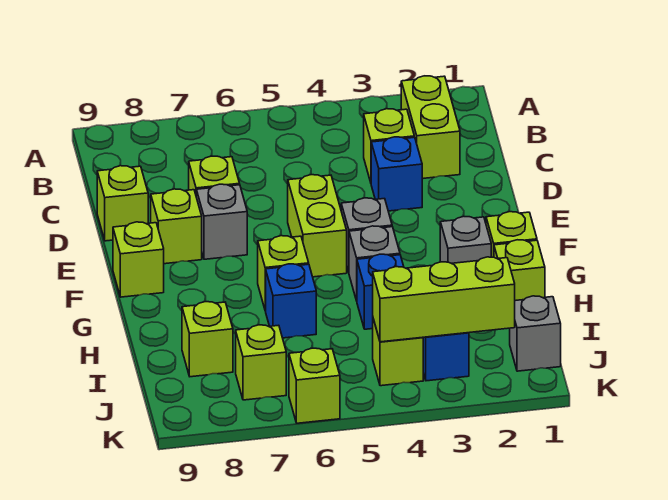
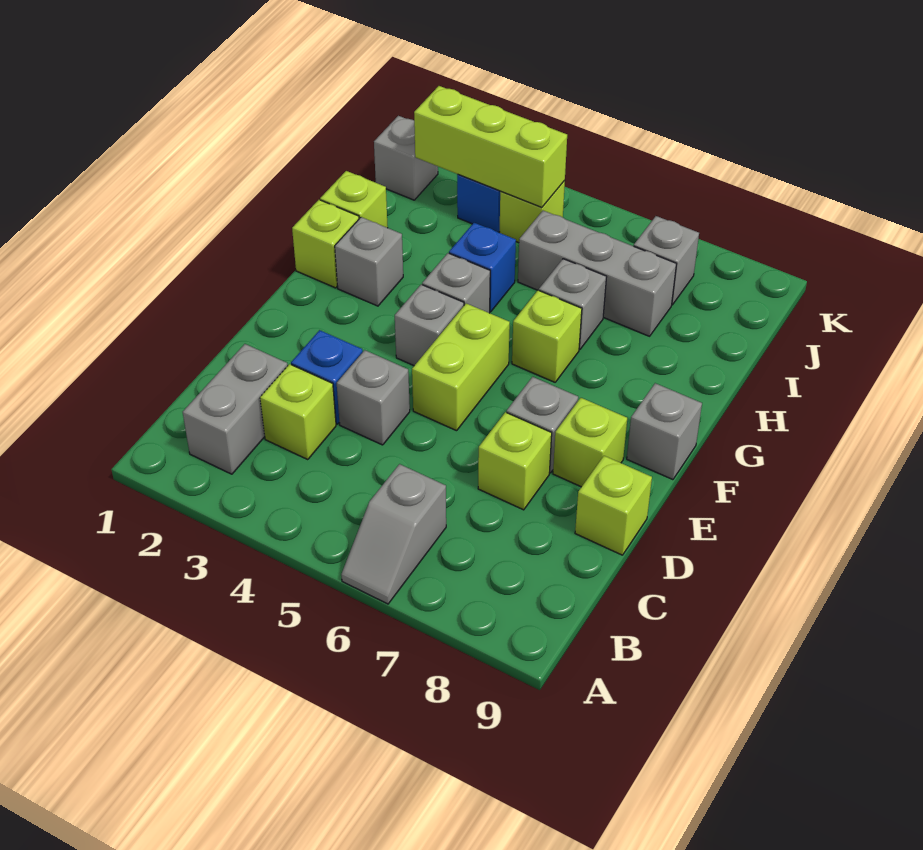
none -> grey slope A6:B6 level 1 top B
lime brick B2:C2 level 1 -> grey brick B2:C2 level 1
none -> grey brick D4 level 1
lime brick F9 level 1 -> grey brick F9 level 1
blue brick H6 level 1 -> grey brick H6 level 1
none -> grey brick I5:I7 level 1
lime brick I8 level 1 -> none
lime brick J7 level 1 -> grey brick J7 level 1
lime brick K6 level 1 -> none

